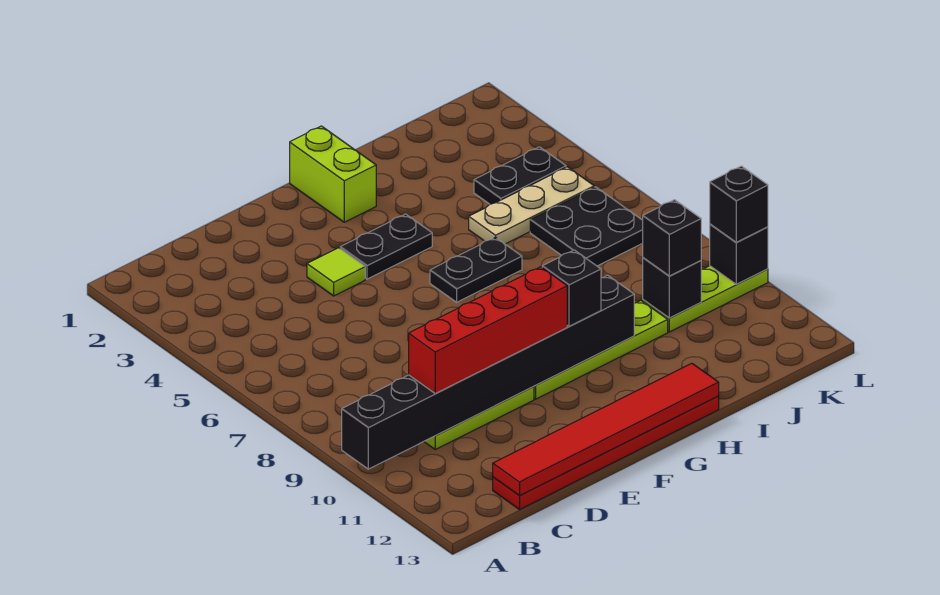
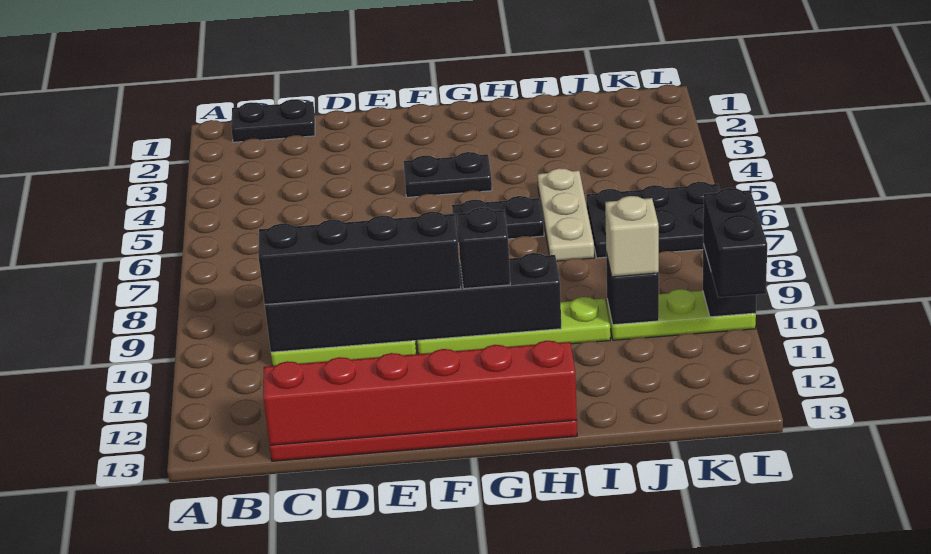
black brick A10:H10 level 2 -> black brick C10:H10 level 2
red brick C10:F10 level 3 -> black brick C10:F10 level 3
red tile C13:H13 level 2 -> red brick C13:H13 level 2
lime tile E4 level 1 -> none
lime brick G1:G2 level 1 -> none
tan plate I5:K5 level 1 -> tan plate I5:I7 level 1
black plate J4:K4 level 1 -> black plate B1:C1 level 1
black plate J6:K7 level 1 -> black plate J6:L7 level 1
black brick J10 level 3 -> tan brick J10 level 3
black brick L10 level 3 -> black brick L10:L11 level 3

